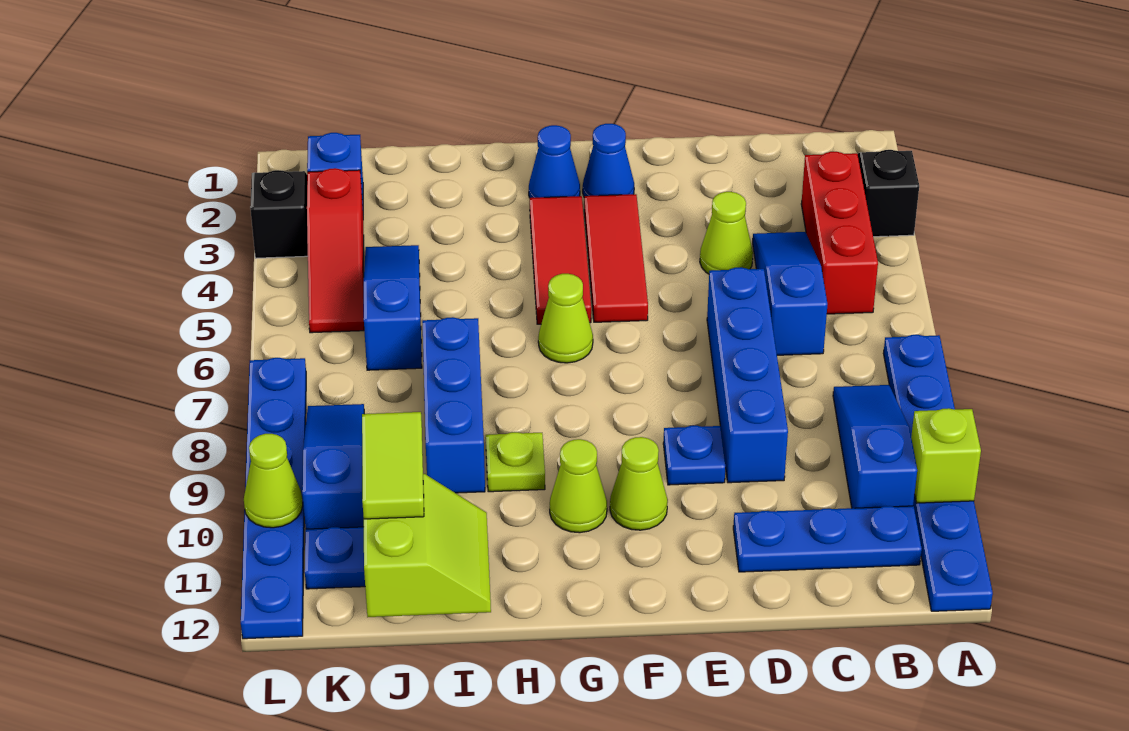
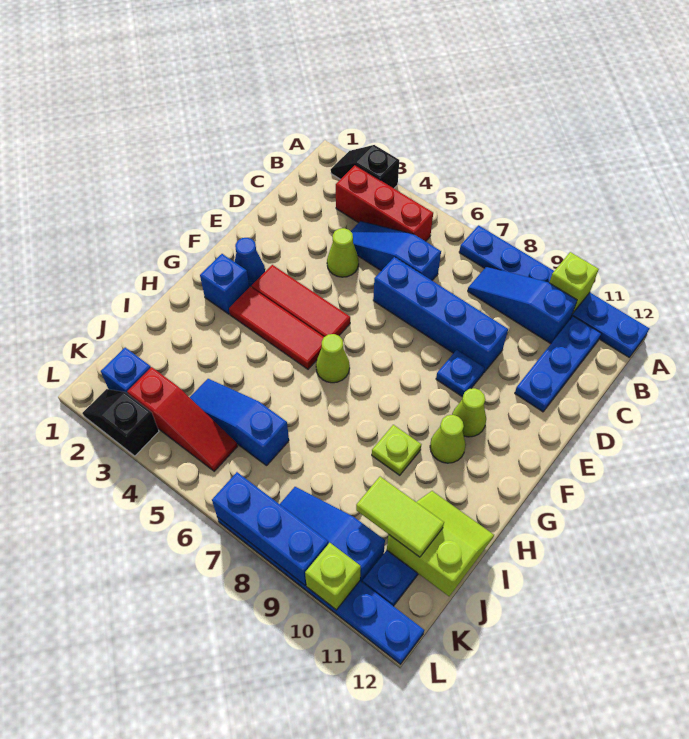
blue cone G2 level 1 -> blue brick G2 level 1
blue brick I7:I9 level 1 -> blue brick L7:L9 level 2
lime cone L10 level 2 -> lime brick L10 level 2

